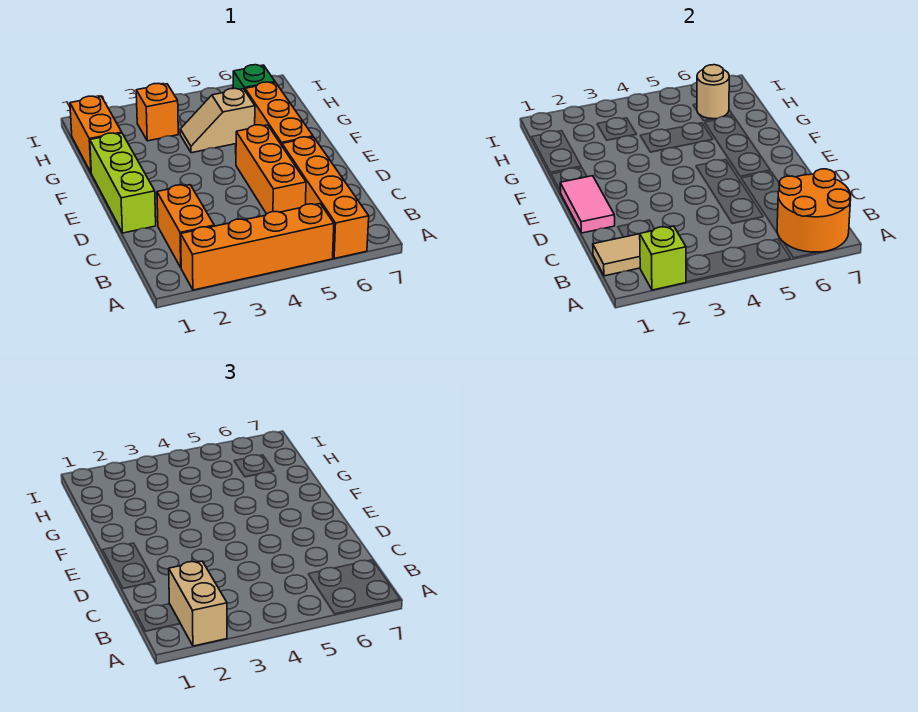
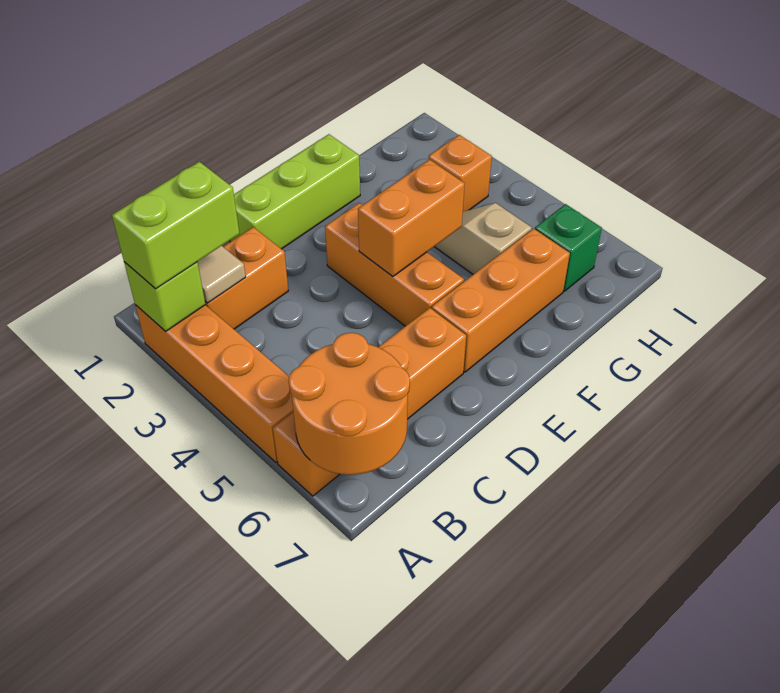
tan brick A2:B2 level 3 -> lime brick A2:B2 level 3
orange brick C5:E5 level 1 -> orange brick E3:E5 level 1
pink tile D1:E1 level 2 -> none
orange brick G1:H1 level 1 -> orange brick E4:F4 level 2
tan round brick H6 level 2 -> none

